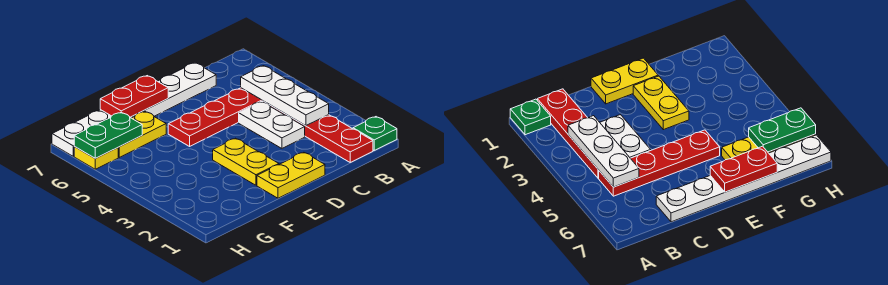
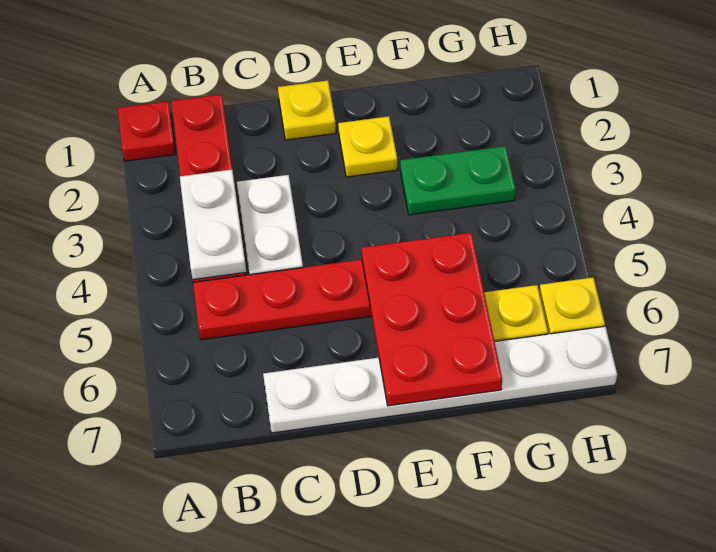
green plate A1 level 1 -> red plate A1 level 1
white plate B3:B5 level 2 -> white plate B3:B4 level 2
yellow plate D1:E1 level 1 -> yellow plate D1 level 1
yellow plate E2:E3 level 1 -> yellow plate E2 level 1
red plate E7:F7 level 2 -> red plate E5:F7 level 2
green plate G6:H6 level 2 -> green plate F3:G3 level 1

